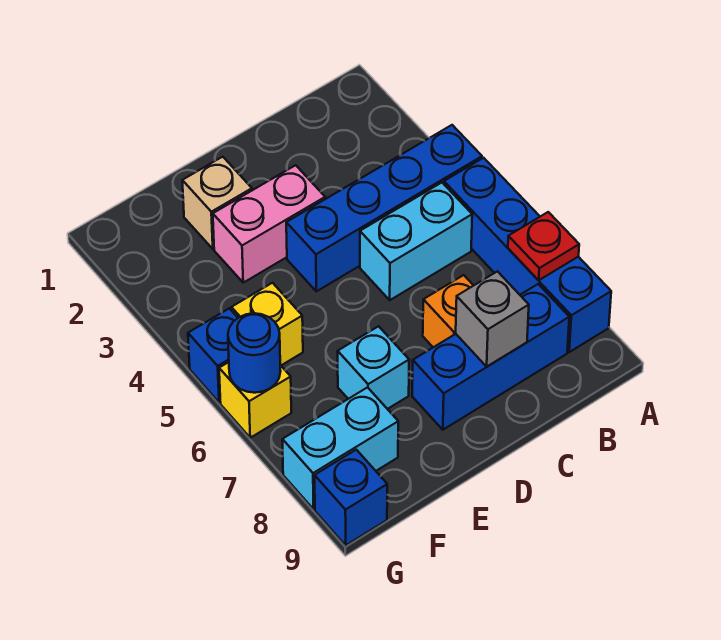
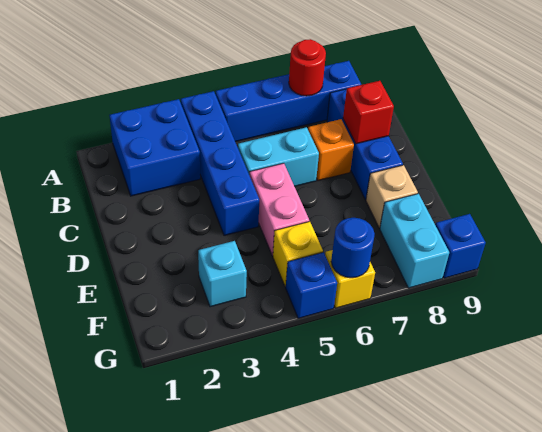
none -> blue brick A2:B3 level 1
red plate A7 level 2 -> red round brick A7 level 2
cyan brick B5:C5 level 1 -> cyan brick C5:C6 level 1
grey brick C8 level 2 -> red brick C8 level 2
pink brick D3:E3 level 1 -> pink brick D5:E5 level 1
tan brick E2 level 1 -> tan brick E8 level 1
cyan brick E7 level 1 -> cyan brick F3 level 1

